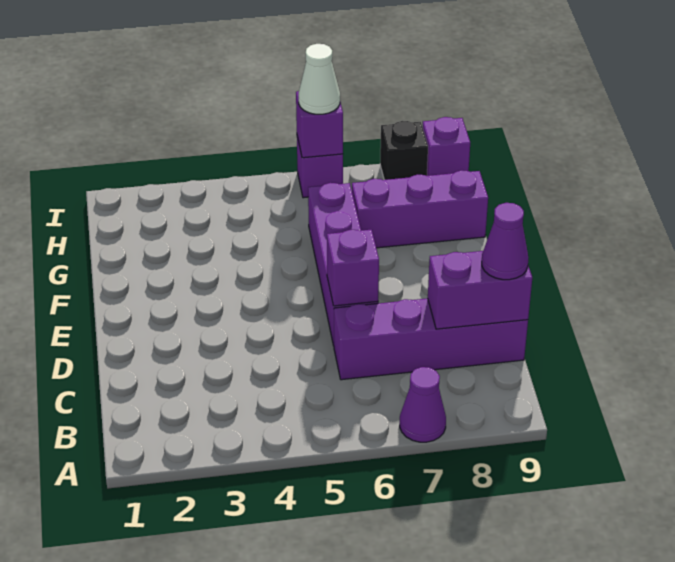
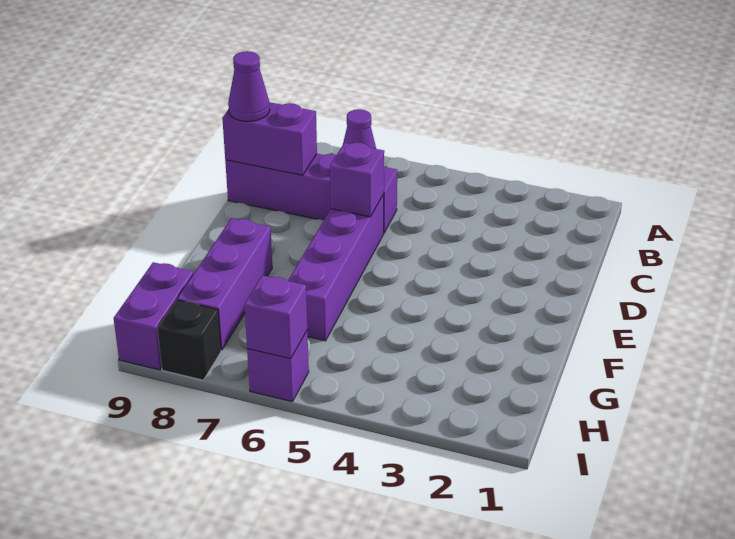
purple brick G7:G9 level 1 -> purple brick F8:H8 level 1
white cone I6 level 3 -> none
purple brick I9 level 1 -> purple brick H9:I9 level 1

